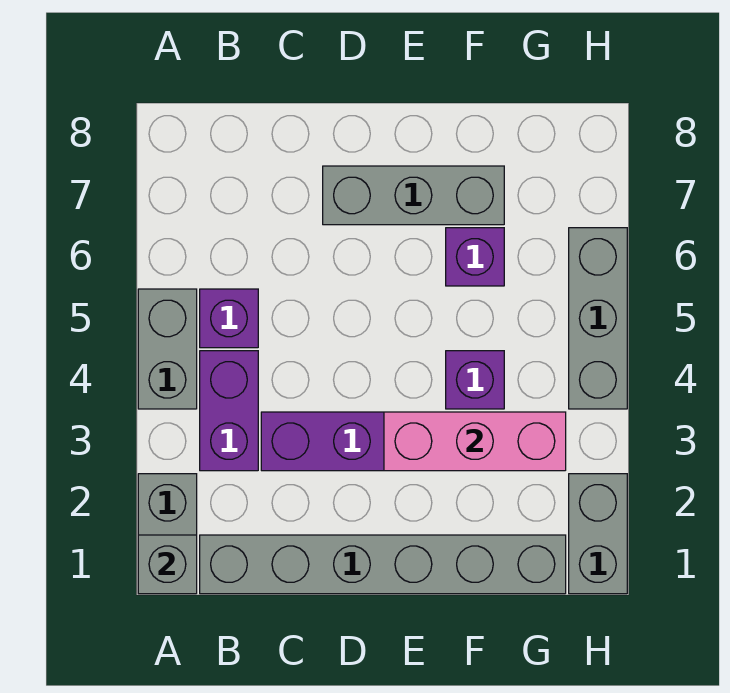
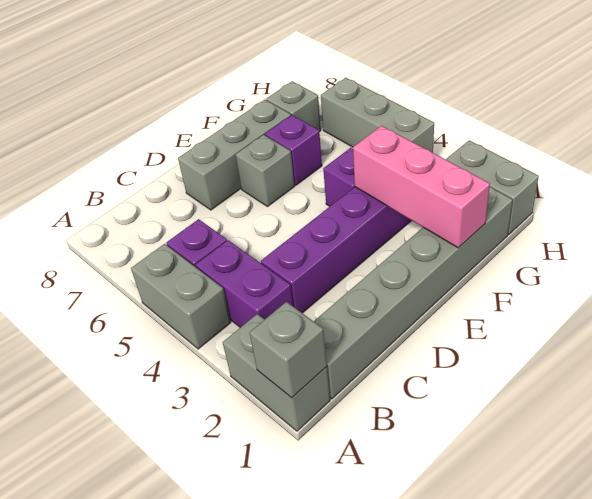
pink brick E3:G3 level 2 -> pink brick F1:F3 level 2
none -> grey brick E6 level 1
none -> grey brick G7 level 1

